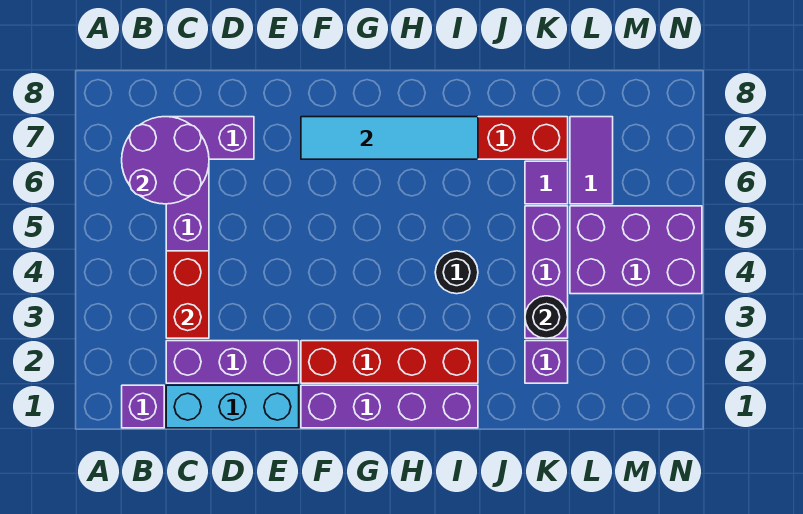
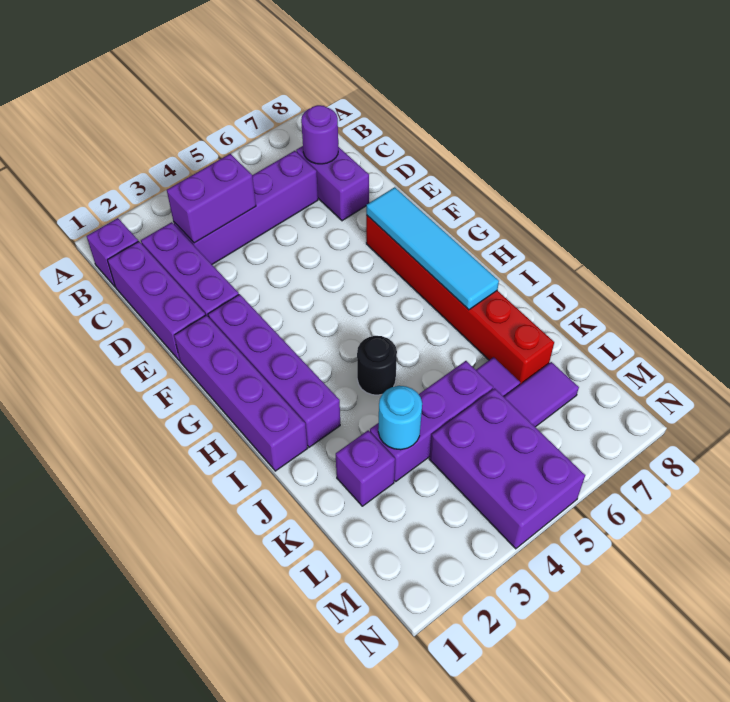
purple round brick B6:C7 level 2 -> purple round brick C7 level 2
cyan brick C1:E1 level 1 -> purple brick C1:E1 level 1
red brick C3:C4 level 2 -> purple brick C3:C4 level 2
red brick F2:I2 level 1 -> purple brick F2:I2 level 1
black round brick K3 level 2 -> cyan round brick K3 level 2

